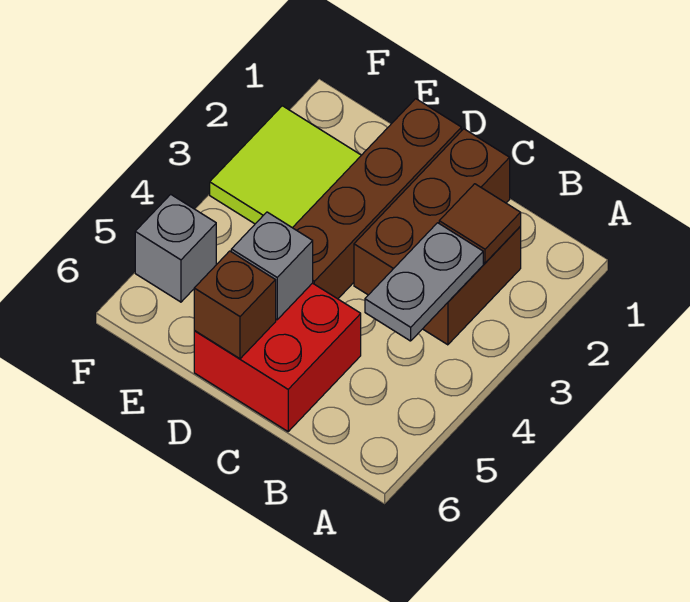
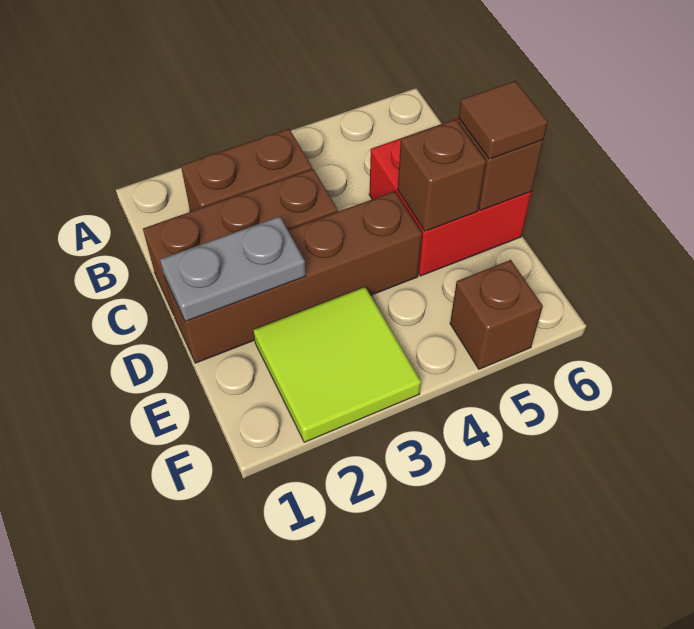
brown tile B2 level 2 -> brown tile D6 level 3
grey plate B3:B4 level 2 -> grey plate D1:D2 level 2
grey brick D5 level 2 -> brown brick D5 level 2
grey brick F5 level 1 -> brown brick F5 level 1

